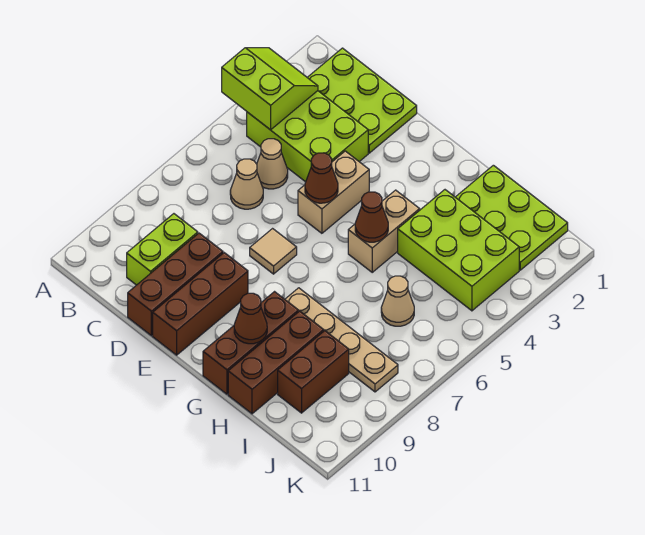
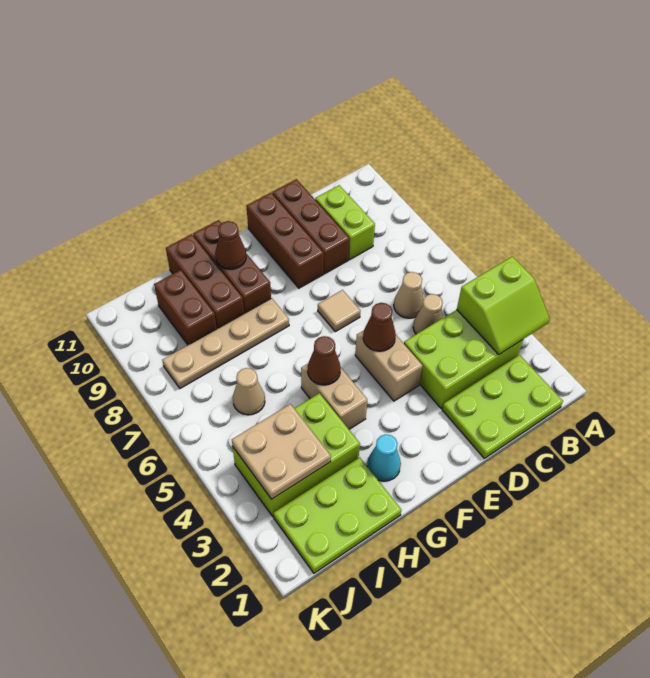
none -> cyan cone G2 level 1
none -> tan plate I3:J4 level 2

